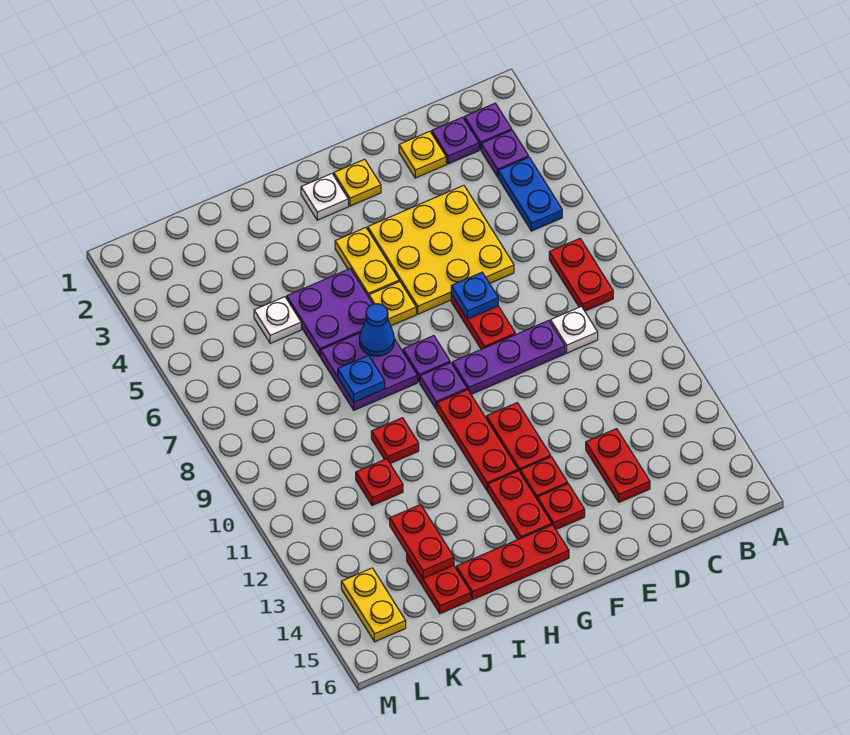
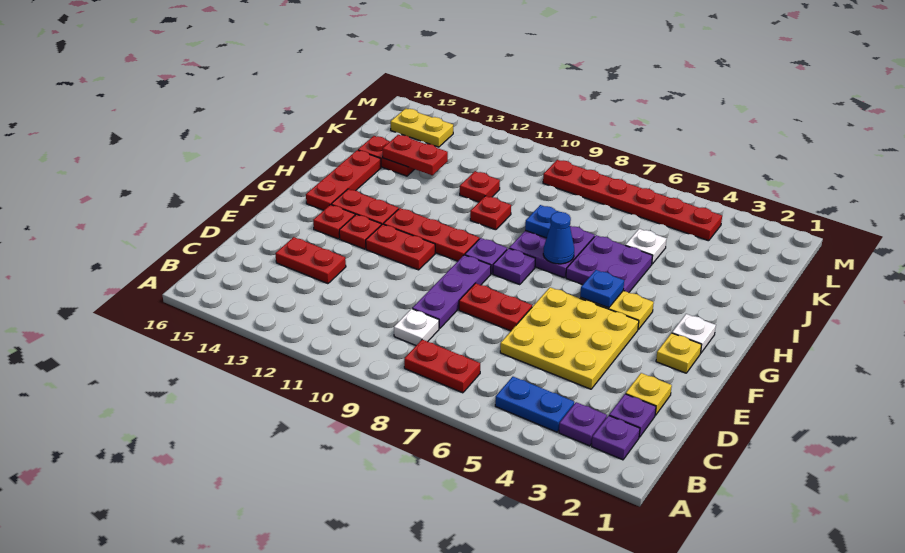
blue plate E7 level 2 -> blue plate G5 level 2
yellow plate G6 level 1 -> none
none -> red plate L4:L9 level 1

